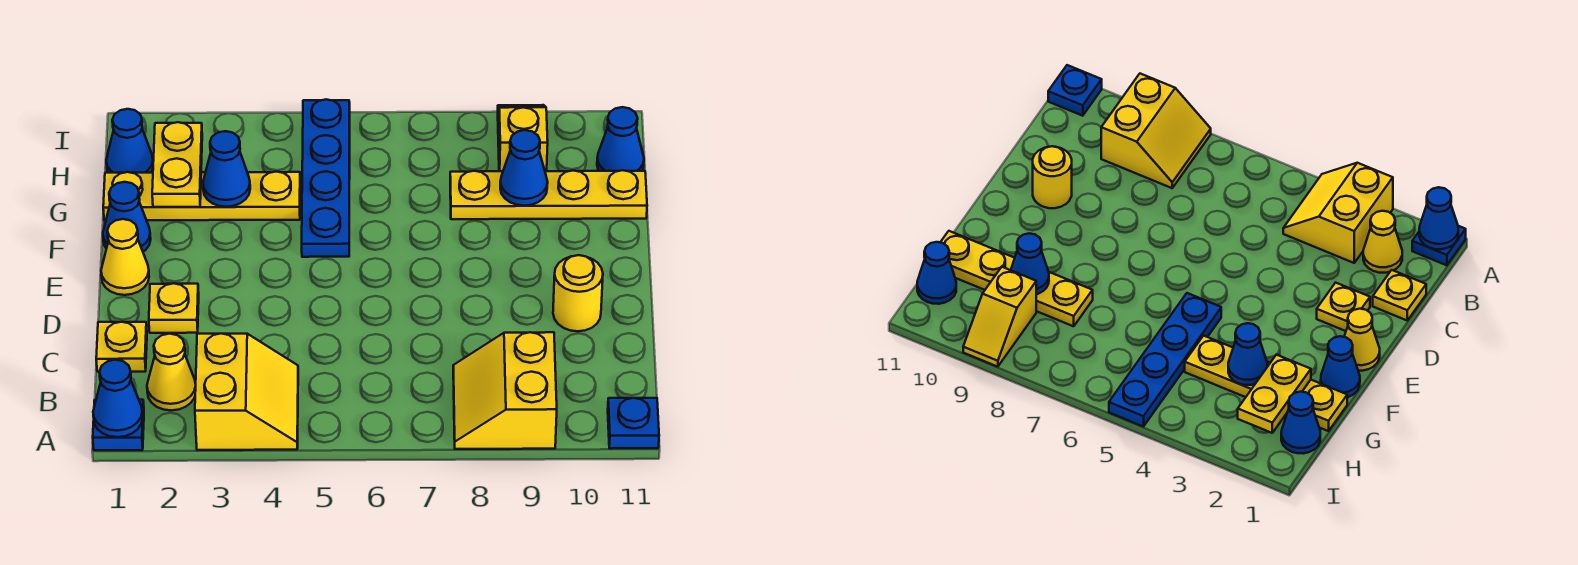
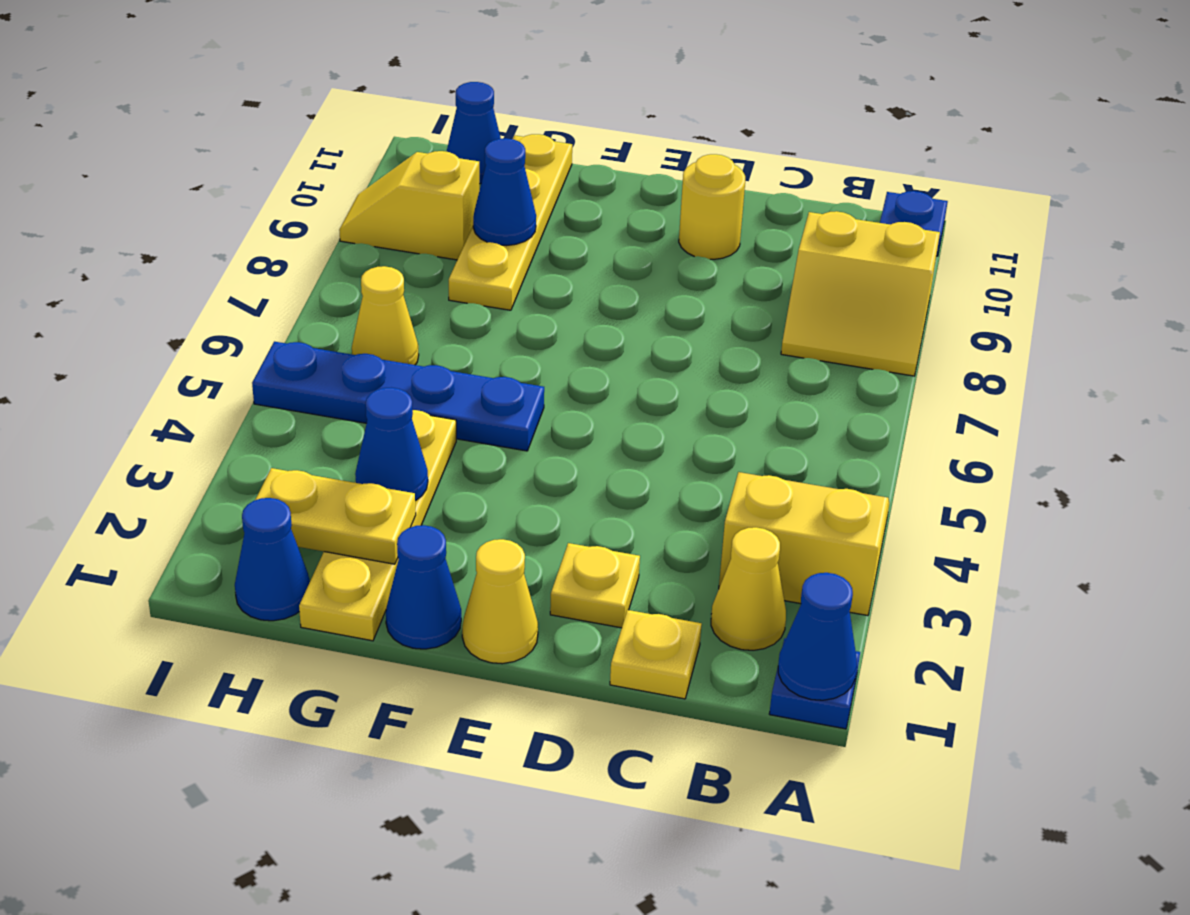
none -> yellow cone H6 level 1

